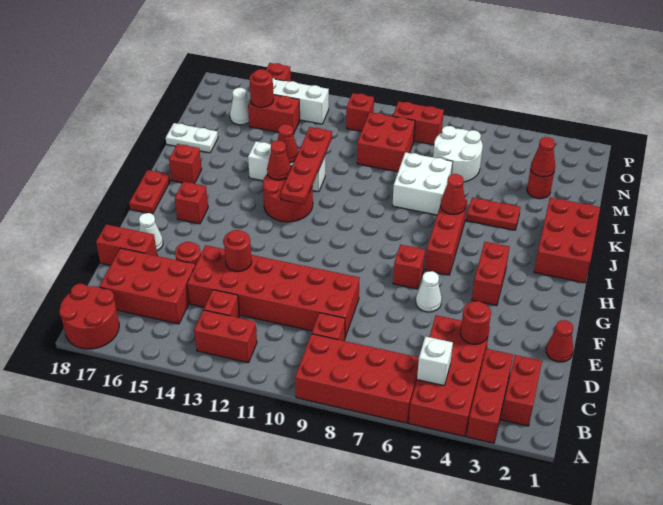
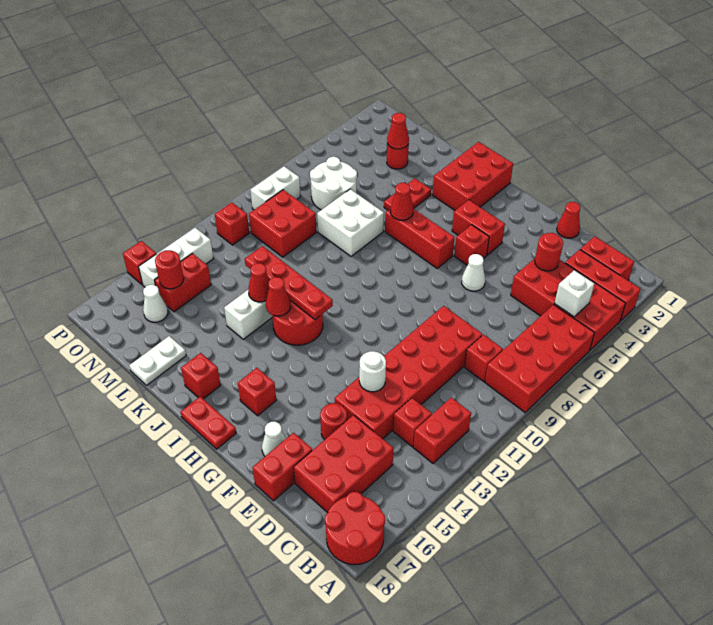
red round brick E13 level 2 -> white round brick E13 level 2
red brick G7 level 1 -> red brick G5 level 1
red brick I1:K2 level 1 -> red brick I1:J3 level 1
red brick O8:O9 level 1 -> white brick O8:O9 level 1

